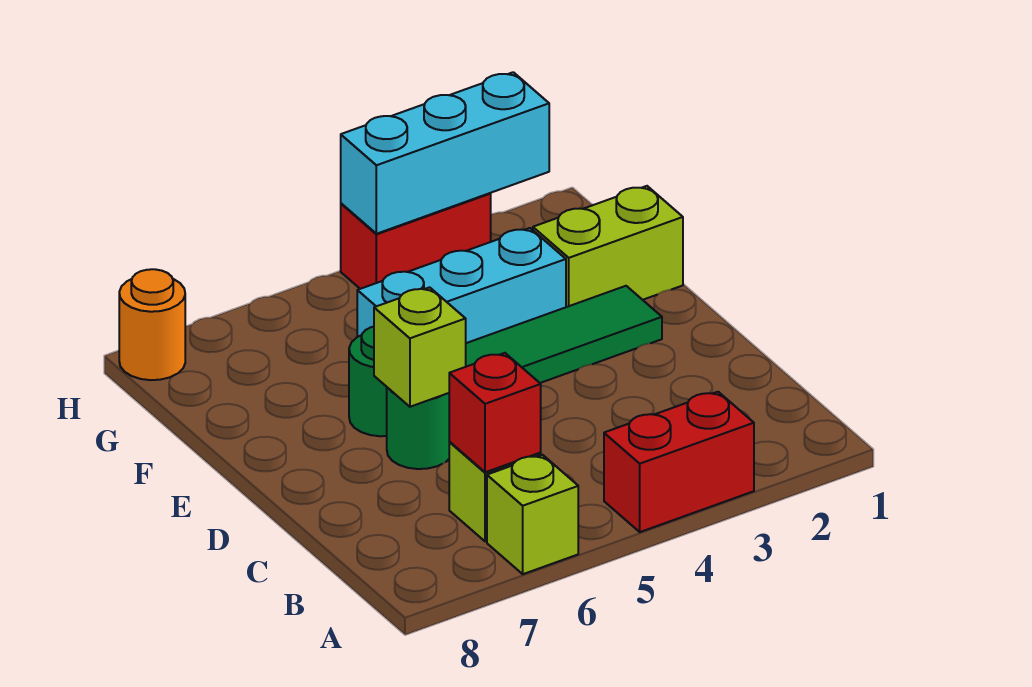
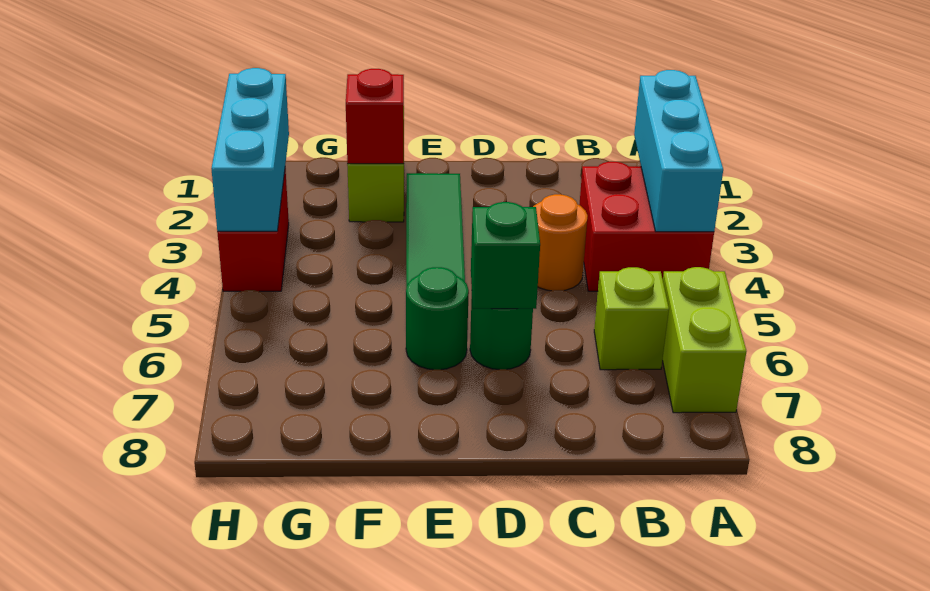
red brick A3:A4 level 1 -> red brick A3:B4 level 1
lime brick A6 level 1 -> lime brick A6:A7 level 1
red brick B6 level 2 -> red brick F2 level 2
lime brick D6 level 2 -> green brick D6 level 2
cyan brick F3:F5 level 1 -> cyan brick A2:A4 level 2
orange round brick H8 level 1 -> orange round brick C4 level 1

